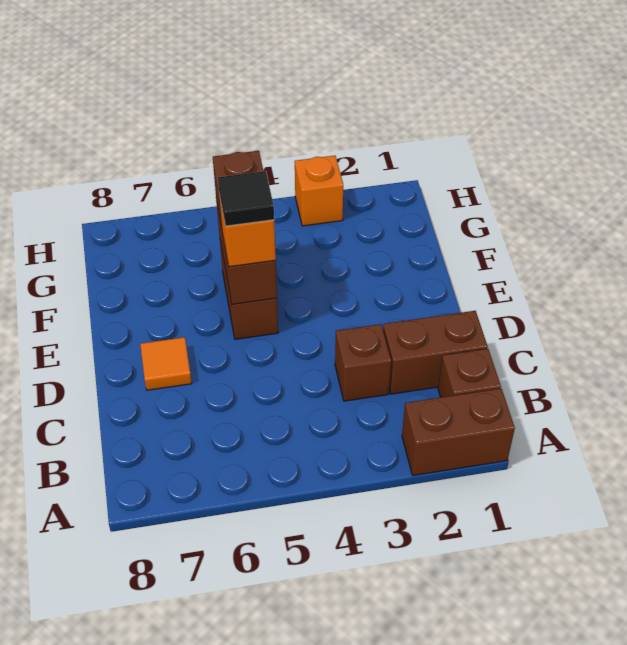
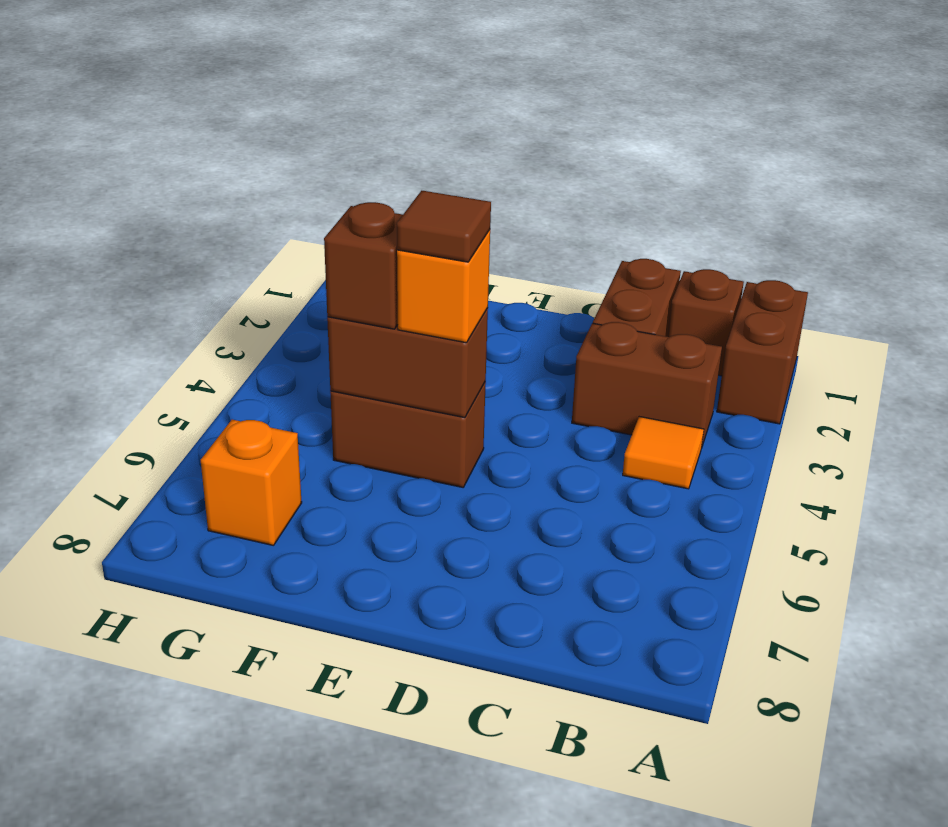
brown brick C3 level 1 -> brown brick B3:C3 level 1
orange tile D7 level 1 -> orange tile B4 level 1
black tile E5 level 4 -> brown tile E5 level 4
orange brick H3 level 1 -> orange brick G7 level 1

